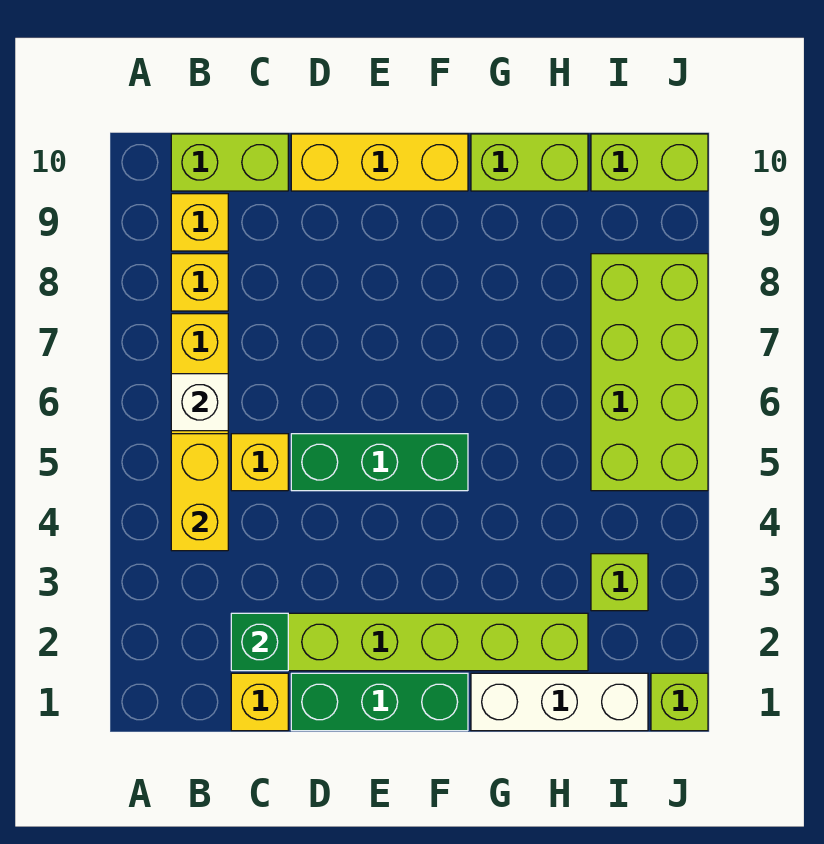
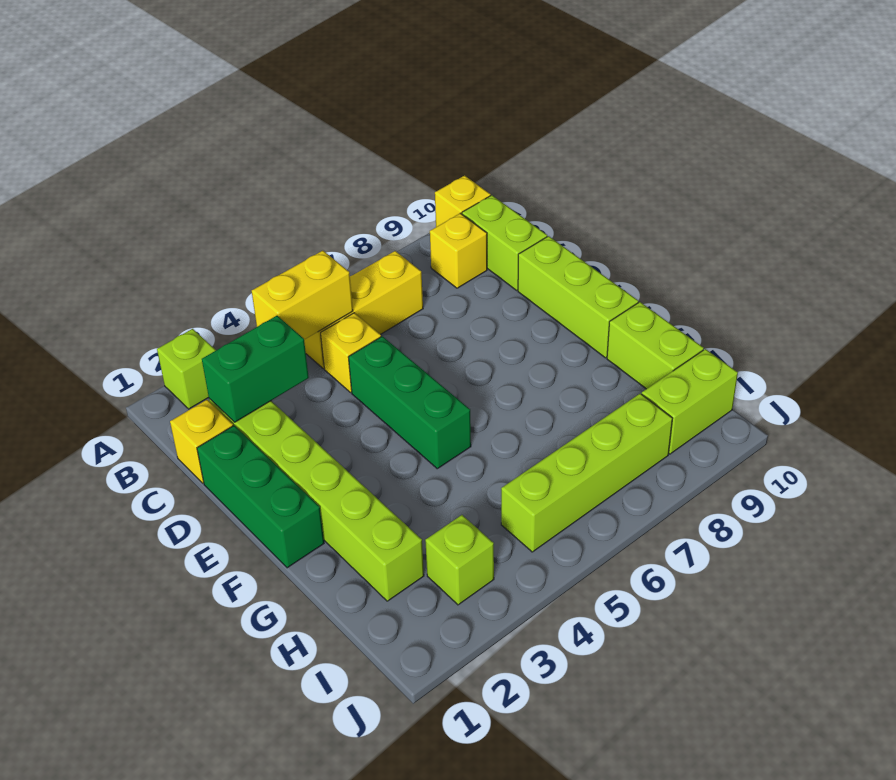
white brick B6 level 2 -> none
yellow brick B8 level 1 -> yellow brick A10 level 1
green brick C2 level 2 -> green brick C2:C3 level 2
yellow brick D10:F10 level 1 -> lime brick D10:F10 level 1
white brick G1:I1 level 1 -> none
lime brick I5:J8 level 1 -> lime brick I5:I8 level 1
lime brick I10:J10 level 1 -> lime brick I9:I10 level 1
lime brick J1 level 1 -> lime brick A2 level 1

